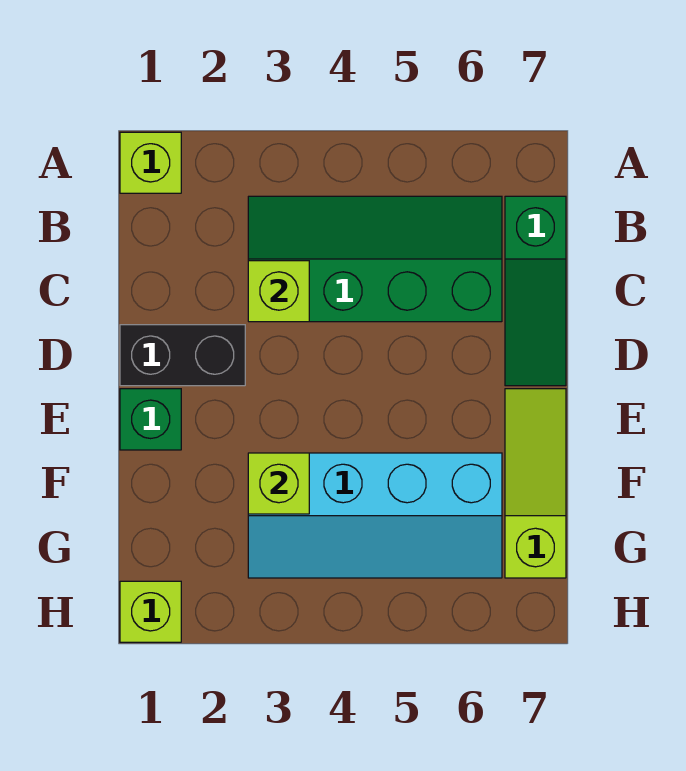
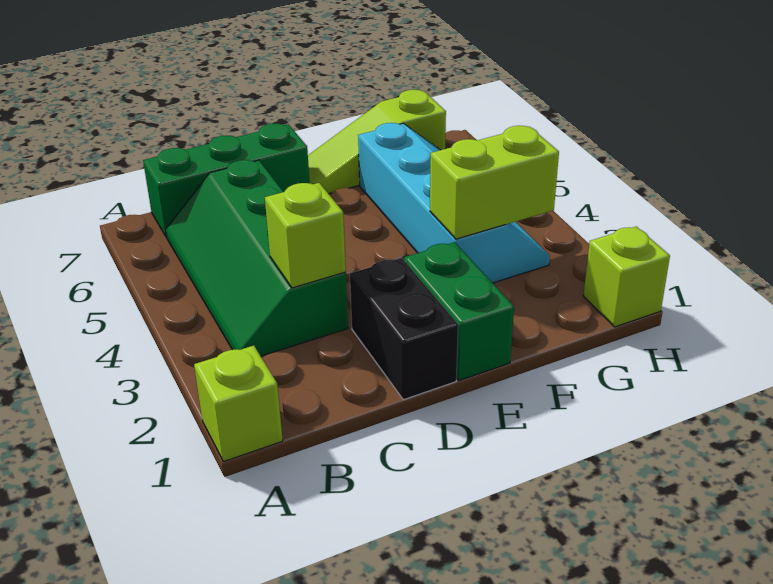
green slope B7:D7 level 1 top B -> green brick B7:D7 level 1
green brick E1 level 1 -> green brick E1:E2 level 1
lime brick F3 level 2 -> lime brick F3:G3 level 2

